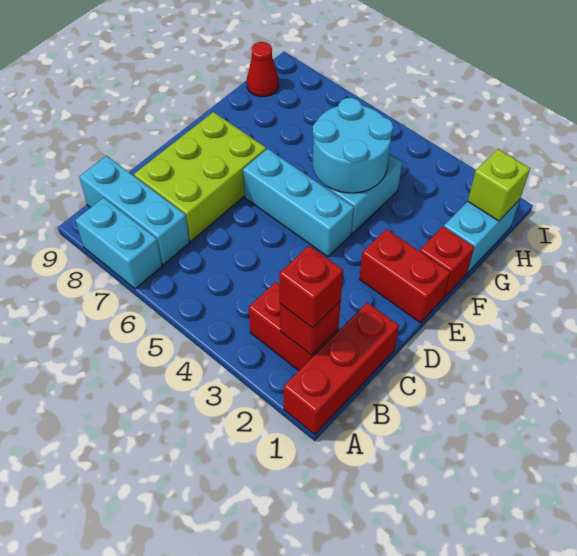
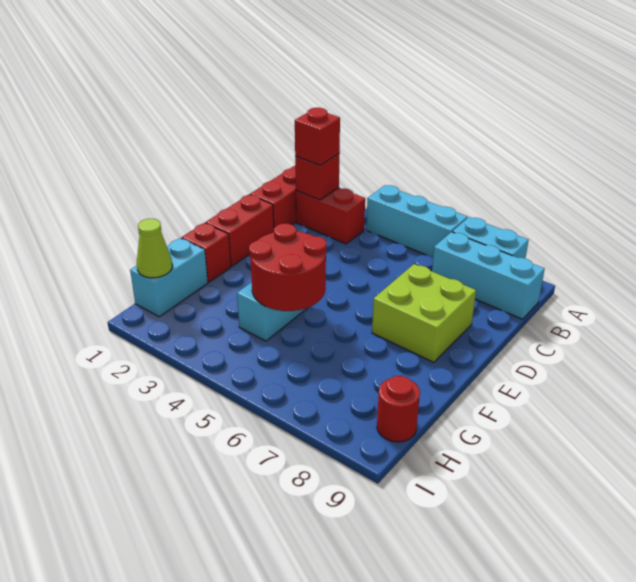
lime brick C7:E8 level 1 -> lime brick D7:E8 level 1
red brick E1:E2 level 1 -> red brick D1:E1 level 1
cyan brick E4:E6 level 1 -> cyan brick A4:A6 level 1
cyan round brick F4:G5 level 2 -> red round brick F4:G5 level 2
lime brick H1 level 2 -> lime cone H1 level 2
red cone H9 level 1 -> red round brick H9 level 1

